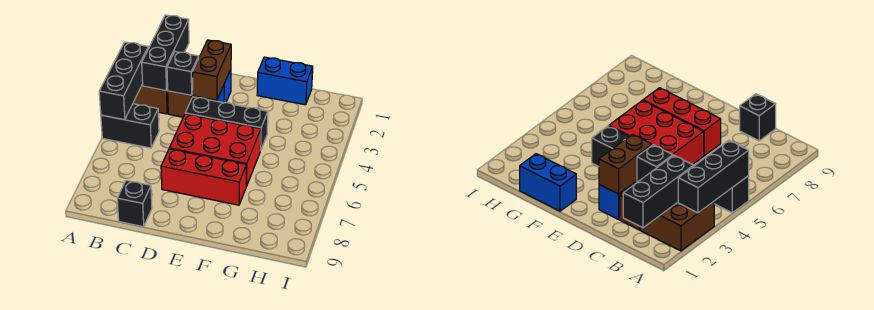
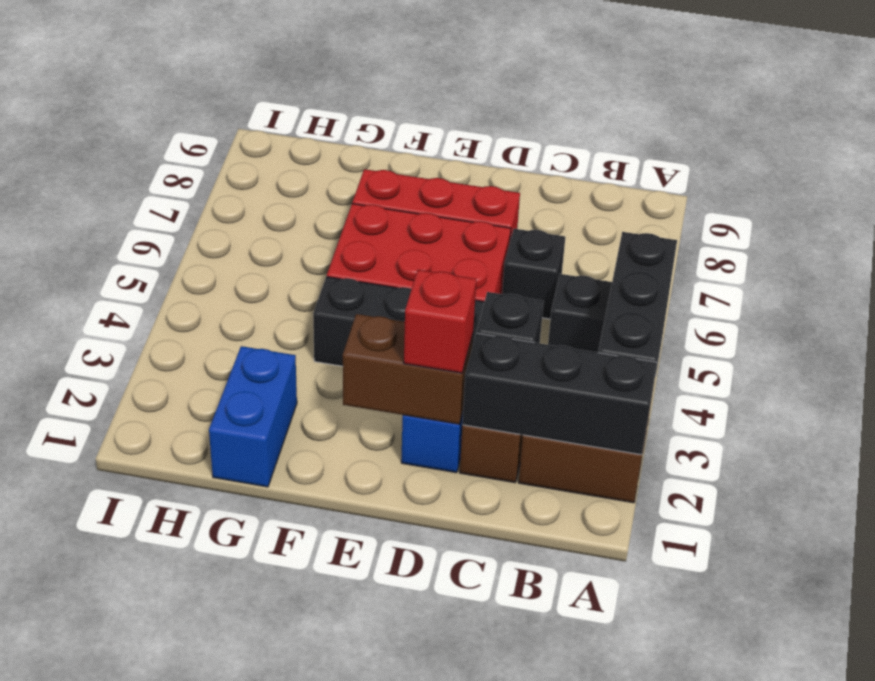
black brick B1:B3 level 2 -> black brick A2:C2 level 2
black brick C9 level 1 -> black brick C6 level 1
brown brick D2:D3 level 2 -> brown brick D2:E2 level 2
none -> red brick D2 level 3
blue brick F1:G1 level 1 -> blue brick G1:G2 level 1

